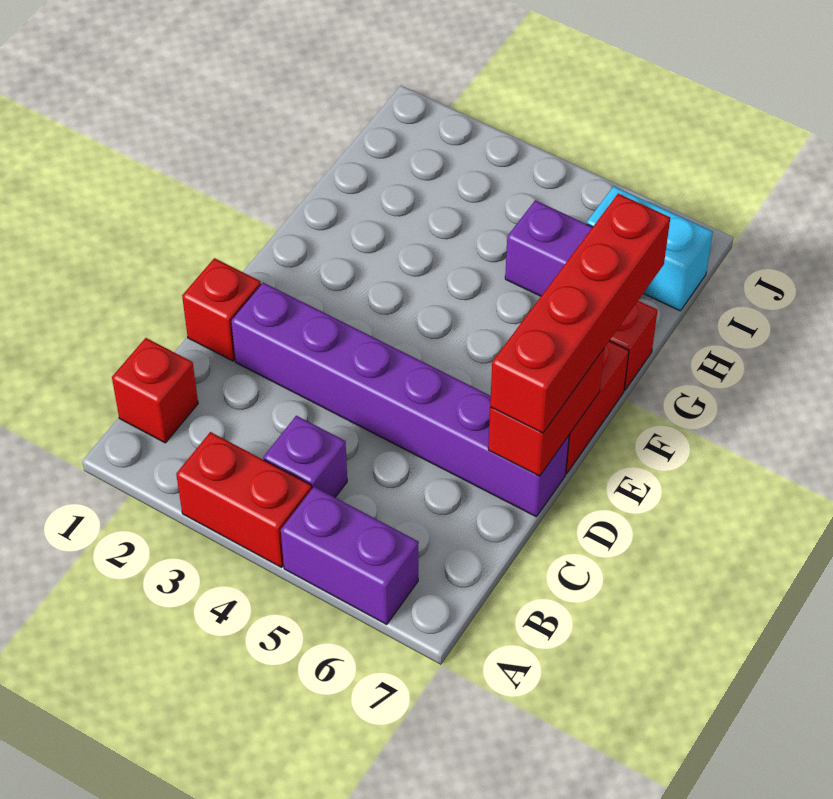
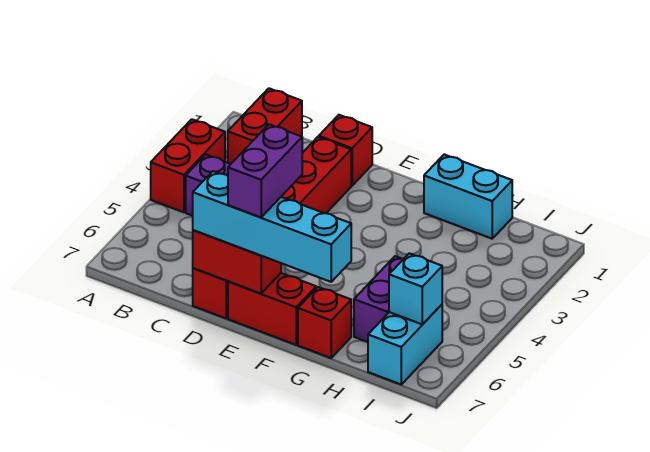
purple brick A5:A6 level 1 -> purple brick E6:E7 level 4
red brick B1 level 1 -> red brick B1:B2 level 1
purple brick D2:D7 level 1 -> red brick D2:D7 level 1
red brick D7:G7 level 3 -> cyan brick D7:G7 level 3
none -> cyan brick G1:H1 level 1
none -> cyan brick I6 level 2

